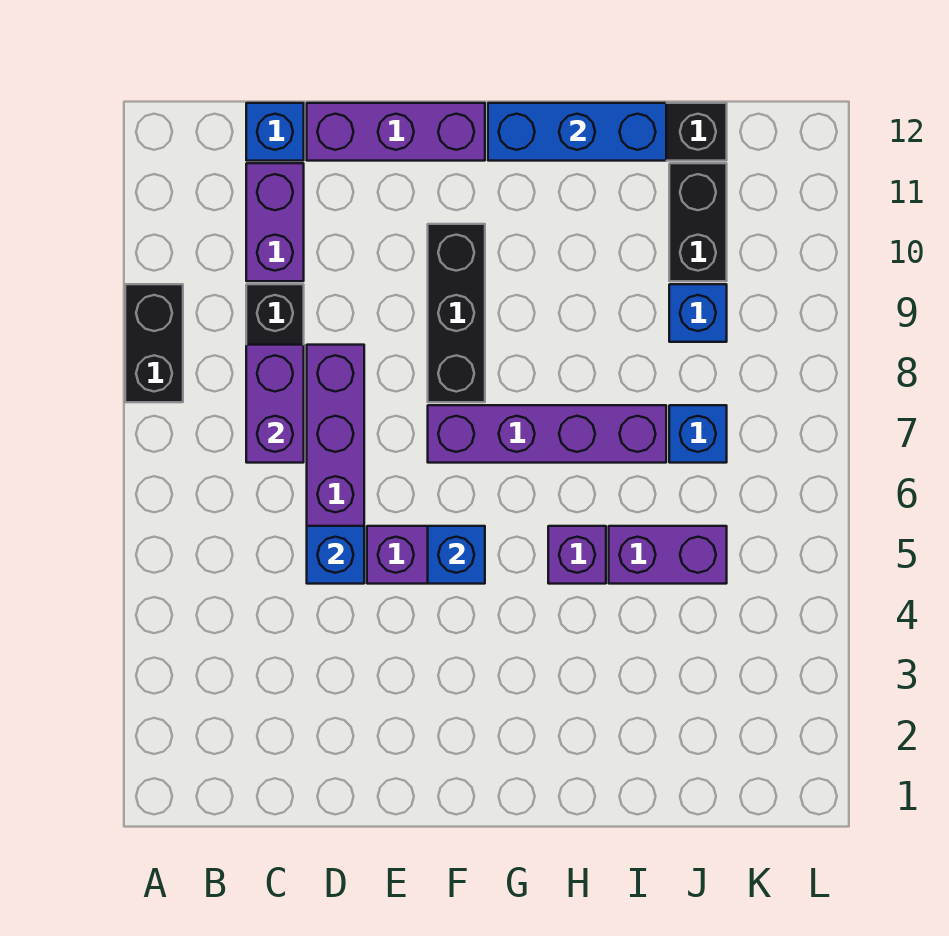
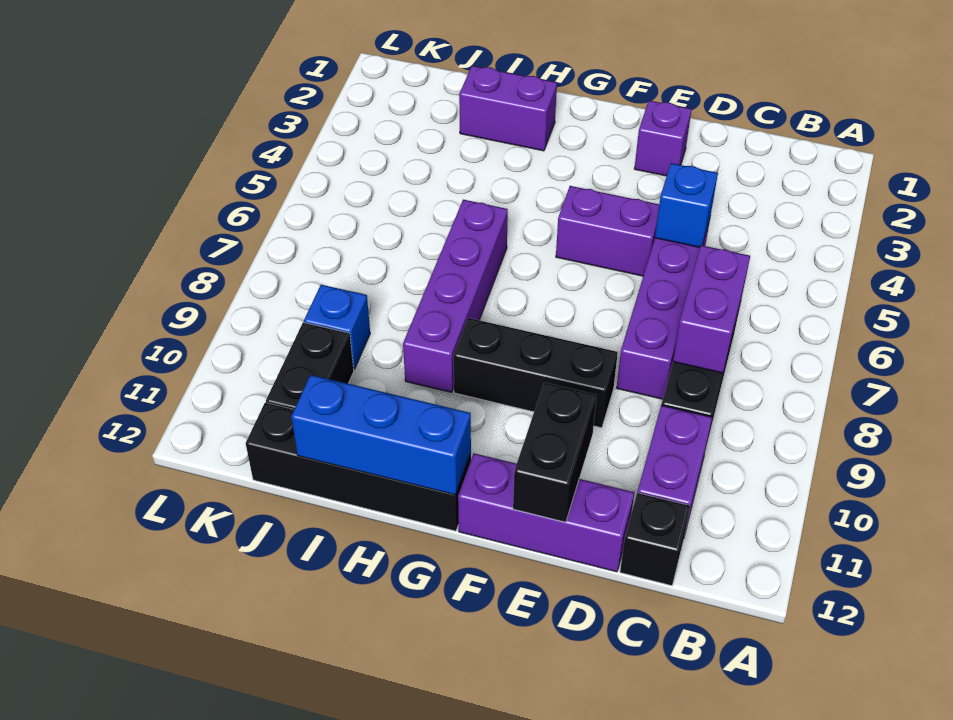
black brick A8:A9 level 1 -> black brick E11:E12 level 2
blue brick C12 level 1 -> black brick C12 level 1
blue brick F5 level 2 -> none
purple brick F7:I7 level 1 -> purple brick H6:H9 level 1
black brick F8:F10 level 1 -> black brick E9:G9 level 1
purple brick H5 level 1 -> purple brick E2 level 1
purple brick I5:J5 level 1 -> purple brick H2:I2 level 1
blue brick J7 level 1 -> none

